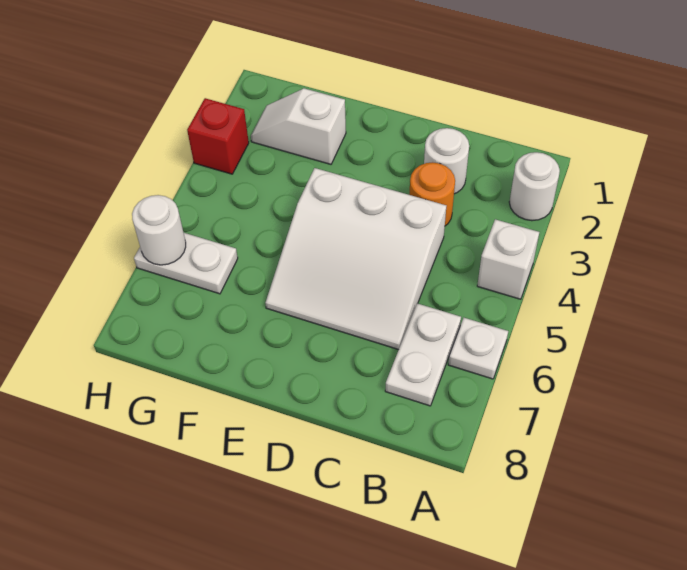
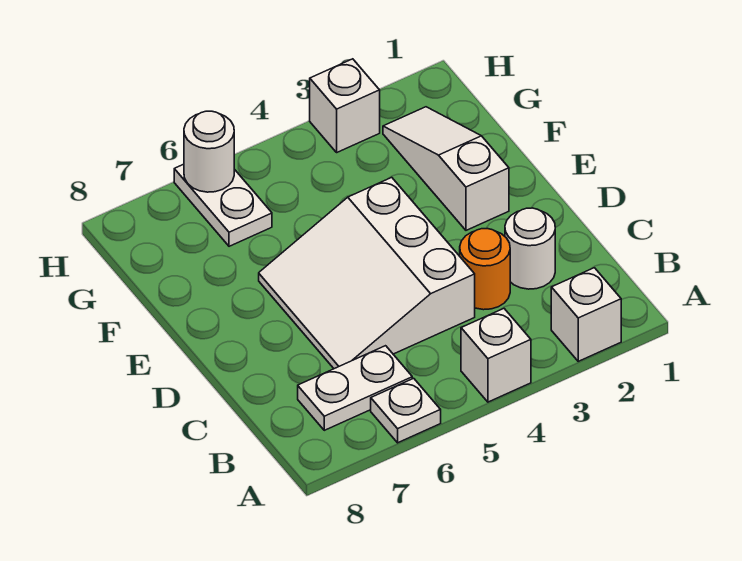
white round brick A2 level 1 -> white brick A2 level 1
white slope F2:G2 level 1 top F -> white slope E2:G2 level 1 top E
red brick H3 level 1 -> white brick H3 level 1

